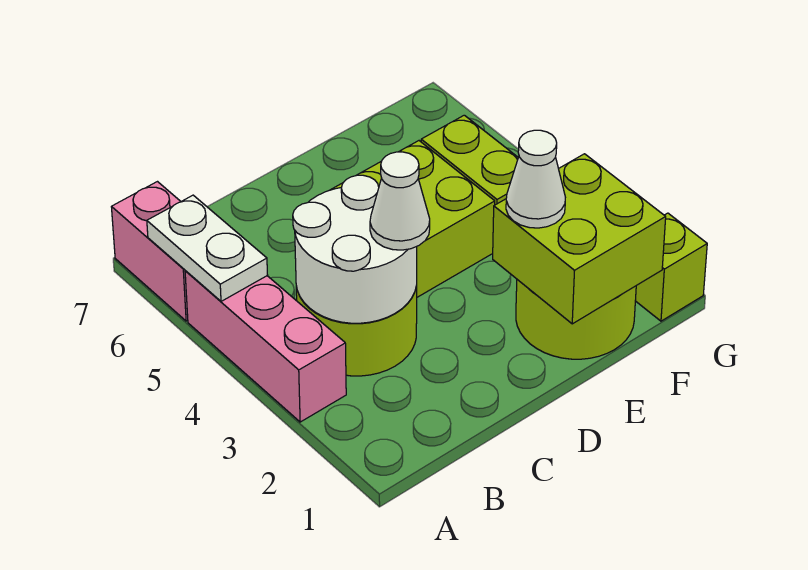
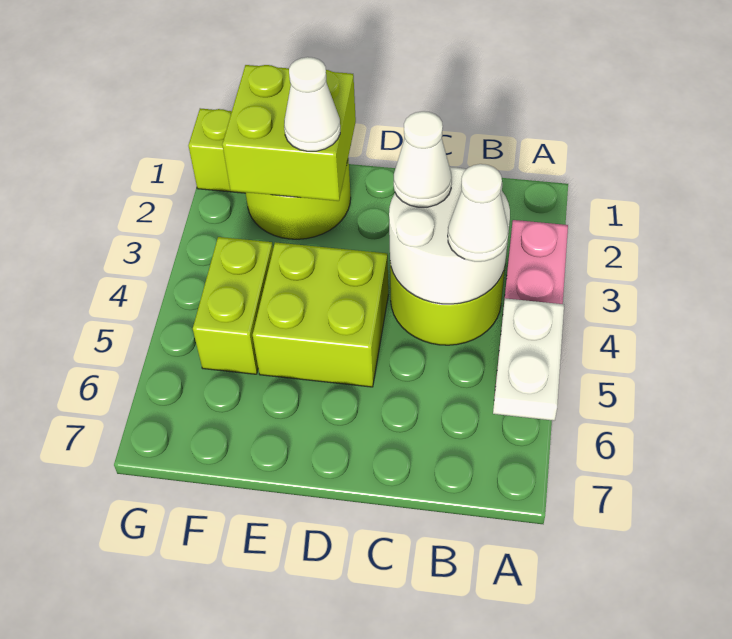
pink brick A6:A7 level 1 -> none
none -> white cone B4 level 3

